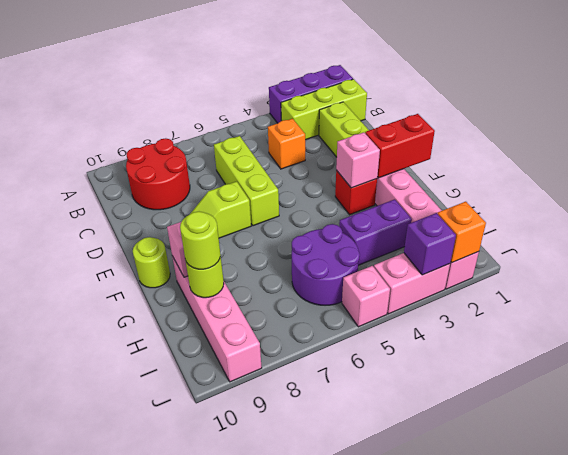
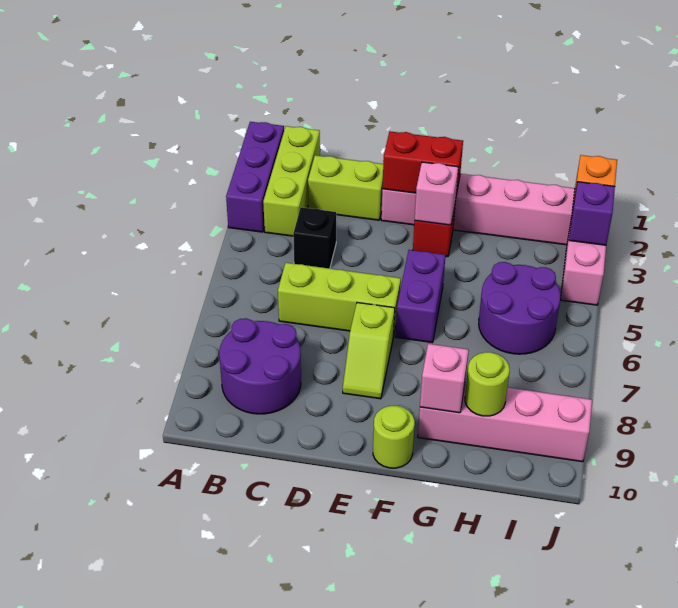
red round brick B8:C9 level 1 -> purple round brick B8:C9 level 1
orange brick C4 level 1 -> black brick C4 level 1
red brick F1:F2 level 2 -> red brick E2:F2 level 2
purple brick H3:H4 level 1 -> purple brick F5:F6 level 1
lime round brick H9 level 3 -> none
pink brick J5 level 1 -> none

